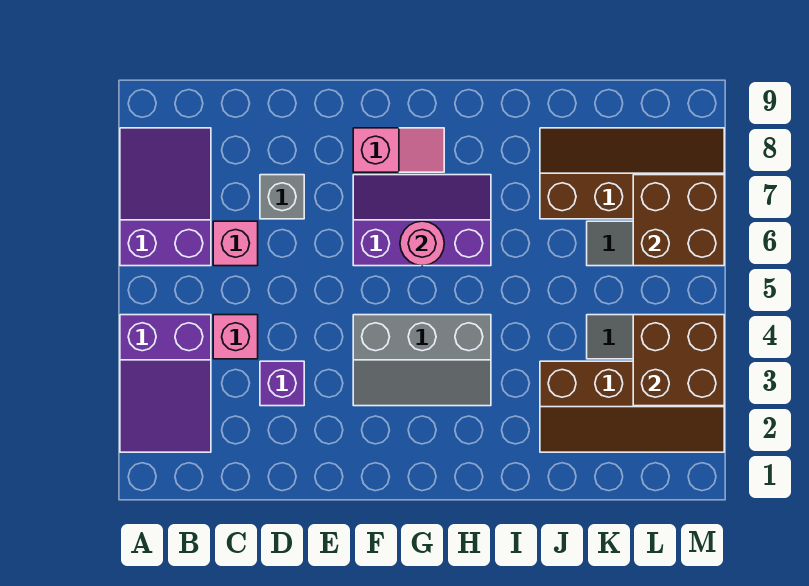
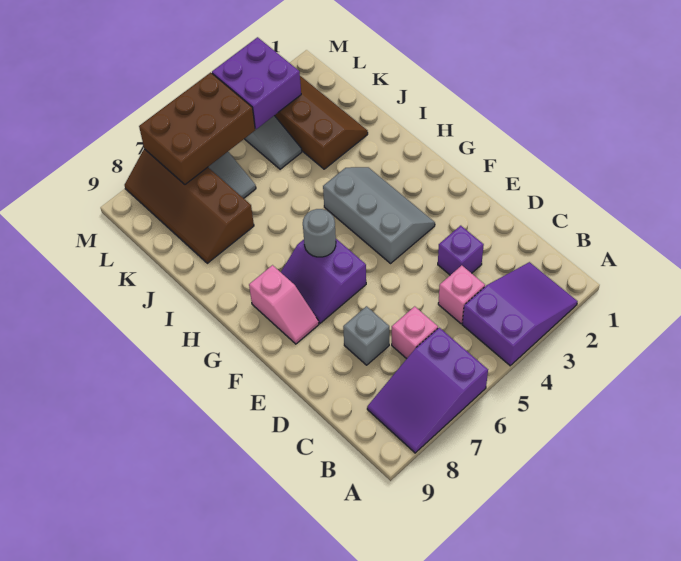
purple slope F6:H7 level 1 top 6 -> purple slope F6:G7 level 1 top 6
pink slope F8:G8 level 1 top F -> pink slope F8:G8 level 1 top G
pink round brick G6 level 2 -> grey round brick G6 level 2
brown brick L3:M4 level 2 -> purple brick L3:M4 level 2
brown brick L6:M7 level 2 -> brown brick L5:M7 level 2

